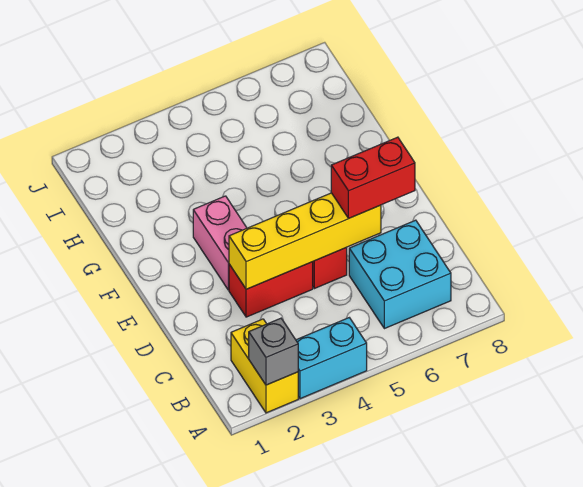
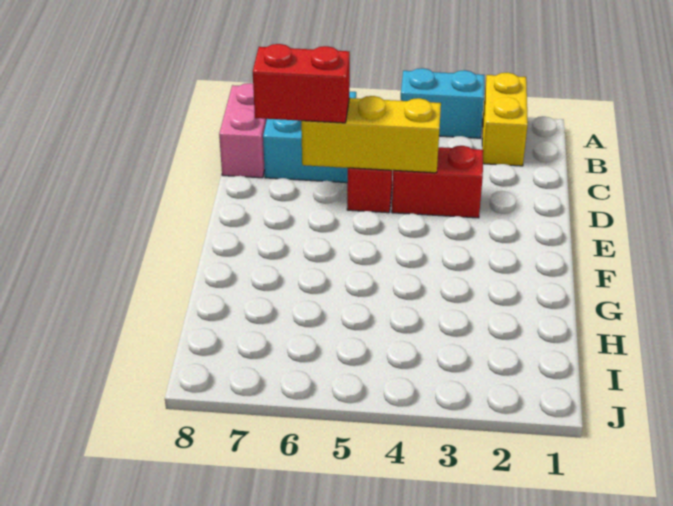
grey brick A2 level 2 -> none
yellow brick D3:D6 level 2 -> yellow brick D4:D6 level 2
pink brick E3:F3 level 1 -> pink brick B8:C8 level 1

